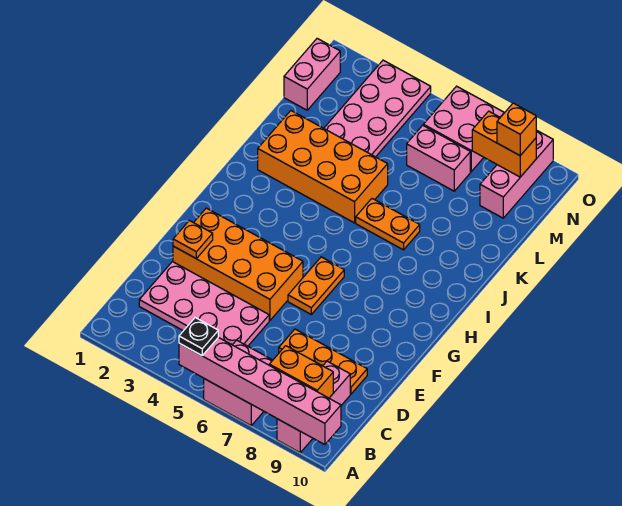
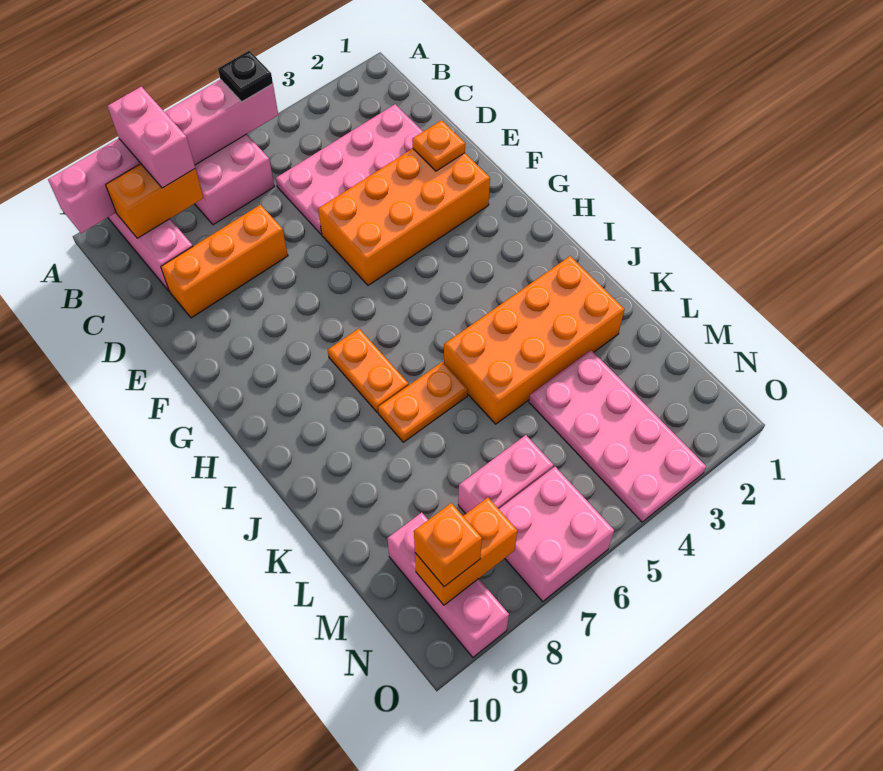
orange plate D7:D9 level 1 -> orange brick D7:D9 level 1
orange plate F6:G6 level 1 -> orange plate H7:I7 level 1
pink brick M1:N1 level 1 -> pink brick A8:B8 level 3

